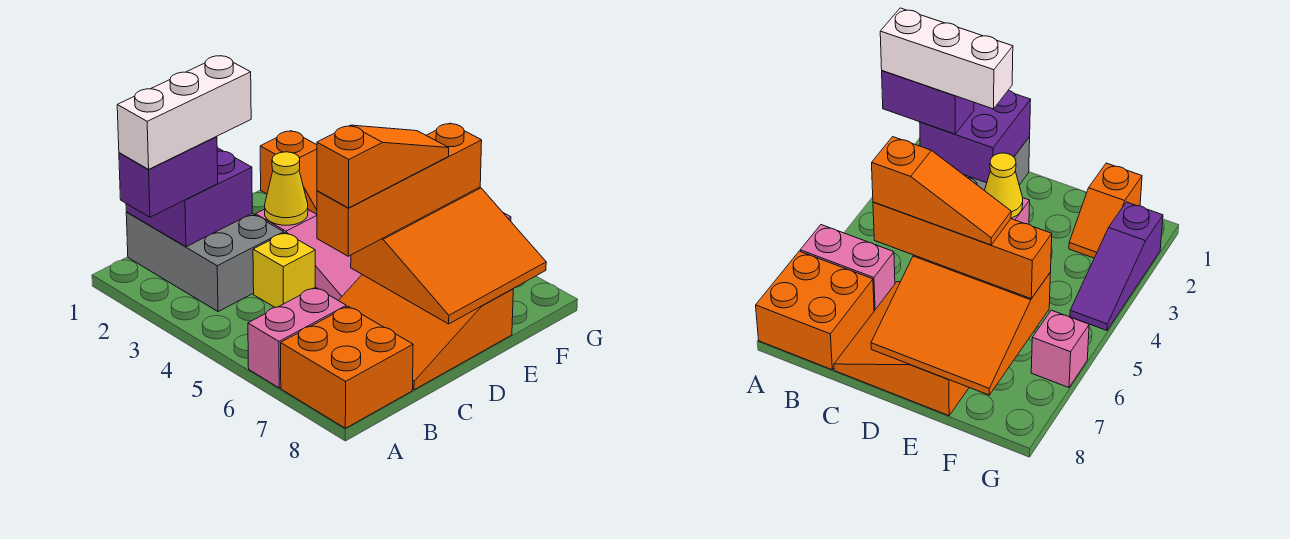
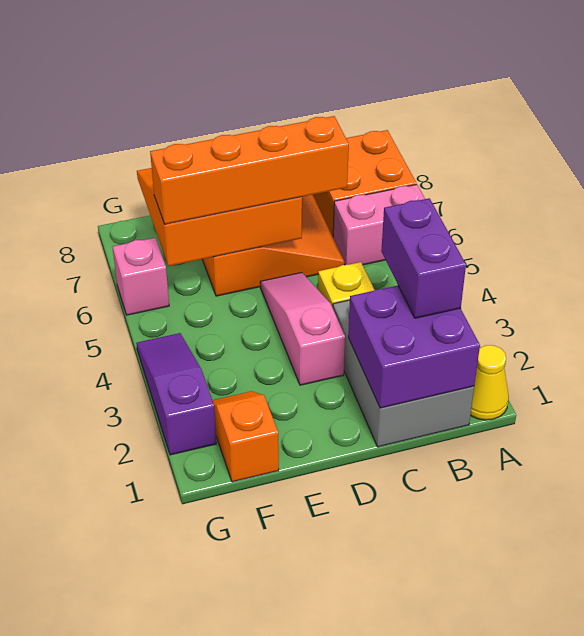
purple brick A2:B2 level 3 -> purple brick B2:B3 level 3
white brick A2:C2 level 4 -> none
orange slope C6:E6 level 4 top C -> none
yellow cone D3 level 2 -> yellow cone A1 level 1

